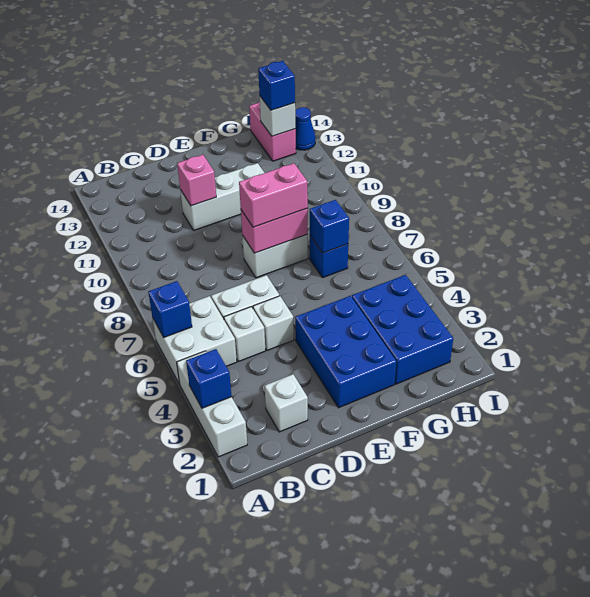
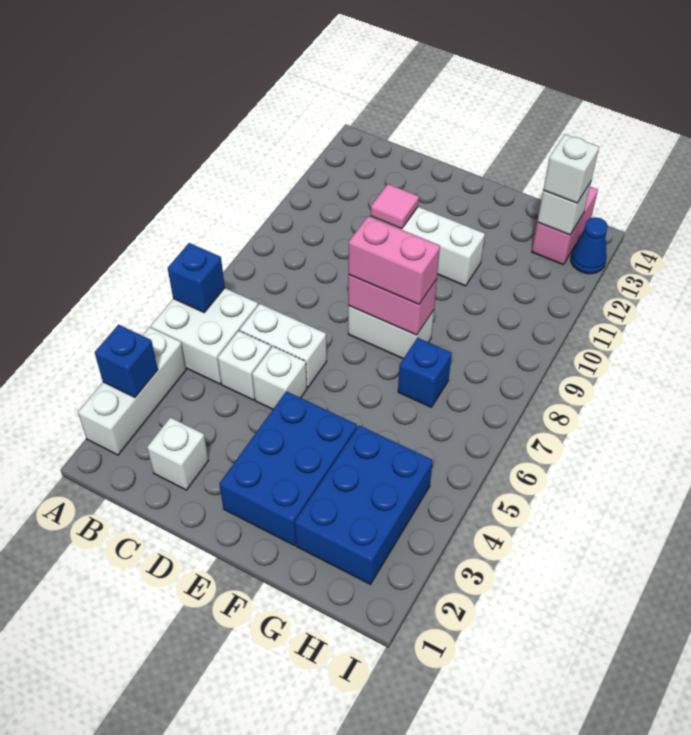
pink brick D11 level 2 -> pink tile D11 level 2
blue brick G7 level 2 -> none
blue brick H13 level 3 -> white brick H13 level 3

